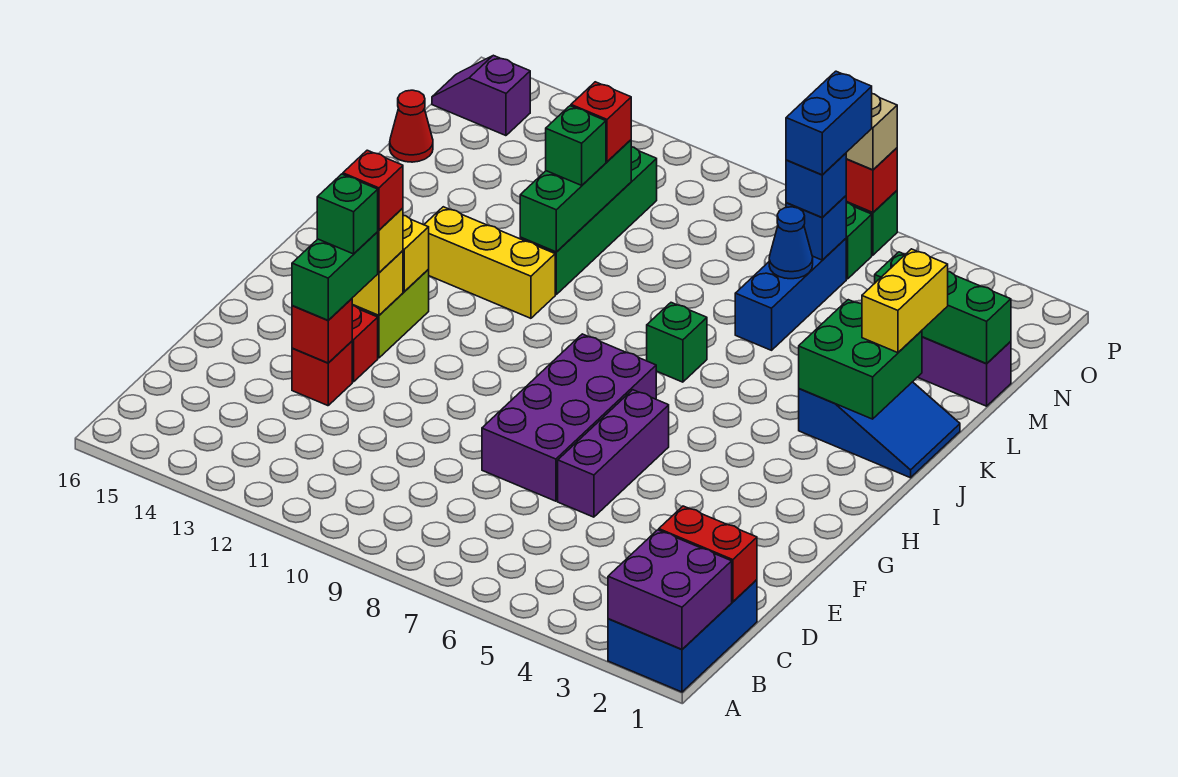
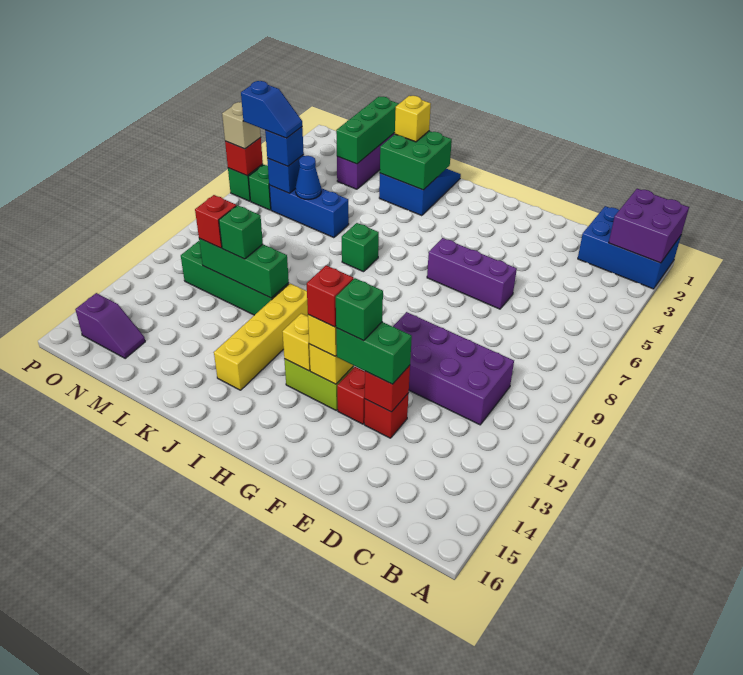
red brick C1:C2 level 2 -> none
purple brick E7:H8 level 1 -> purple brick C10:F11 level 1
yellow brick J11:J13 level 1 -> yellow brick J11:J14 level 1
yellow brick K2:L2 level 3 -> yellow brick K2 level 3
red cone M16 level 1 -> none
blue brick N6:O6 level 4 -> blue slope N6:O6 level 4 top O
purple slope O15:O16 level 1 top 15 -> purple slope N15:O15 level 1 top O

